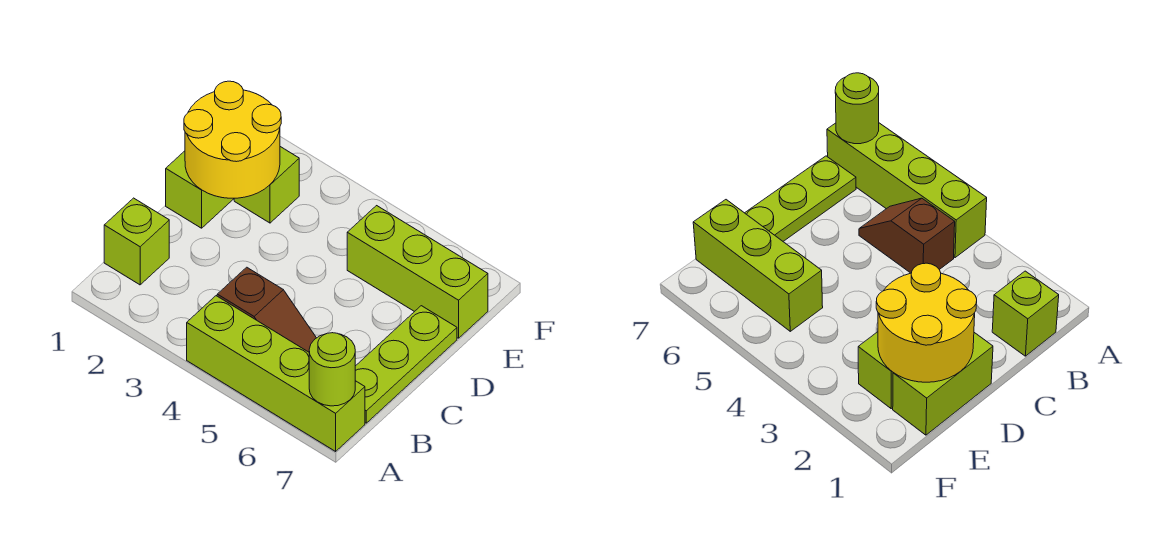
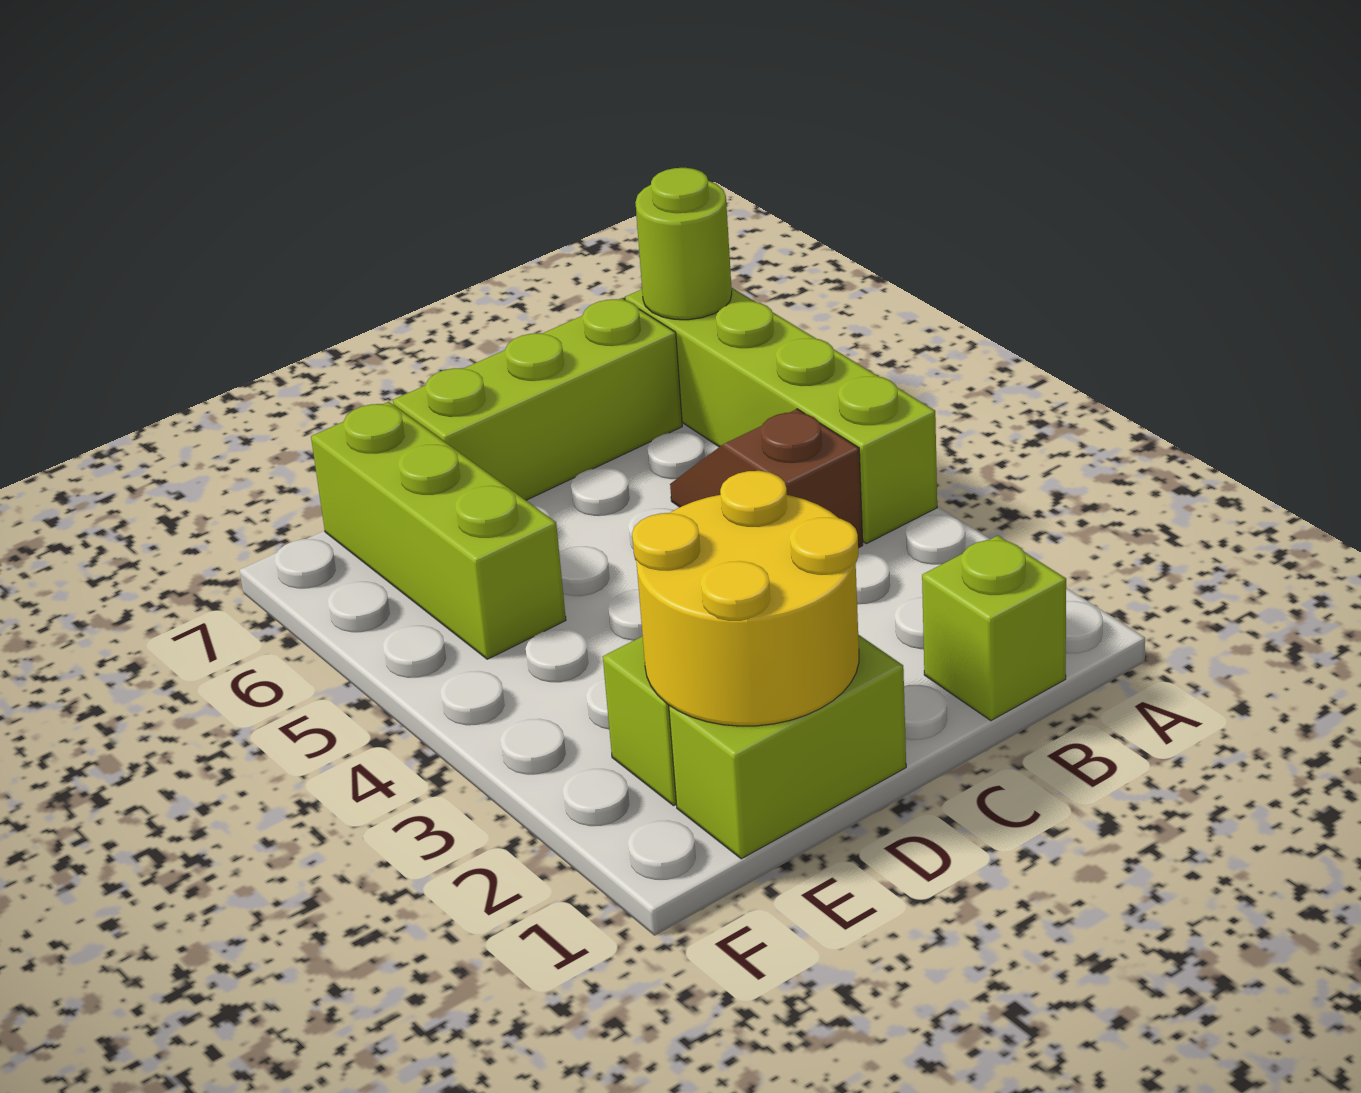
lime plate B7:D7 level 1 -> lime brick B7:D7 level 1

